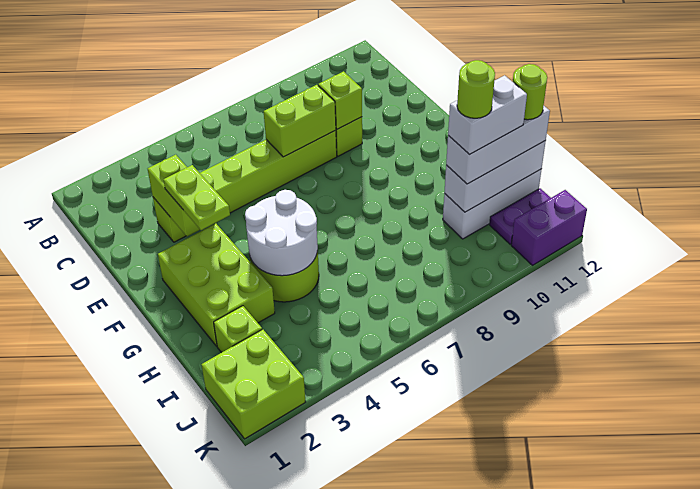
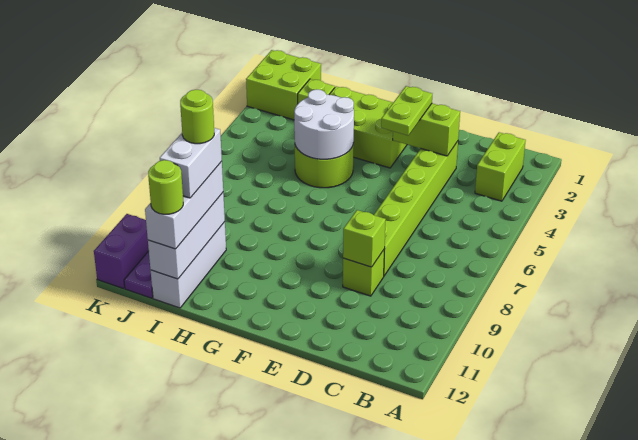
lime brick D7:D8 level 2 -> lime brick B2:B3 level 1
lime plate E3:F3 level 3 -> lime plate E3:E4 level 3

